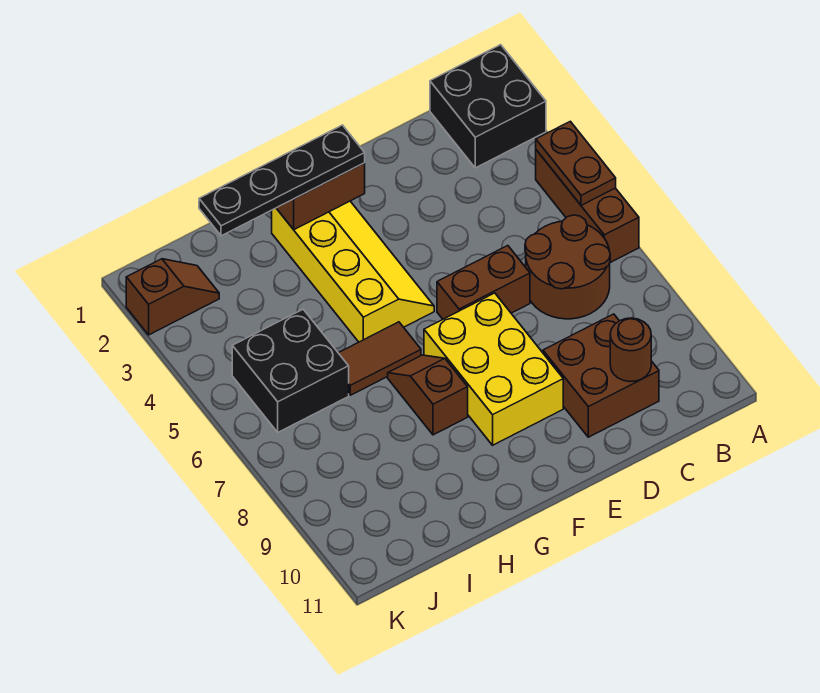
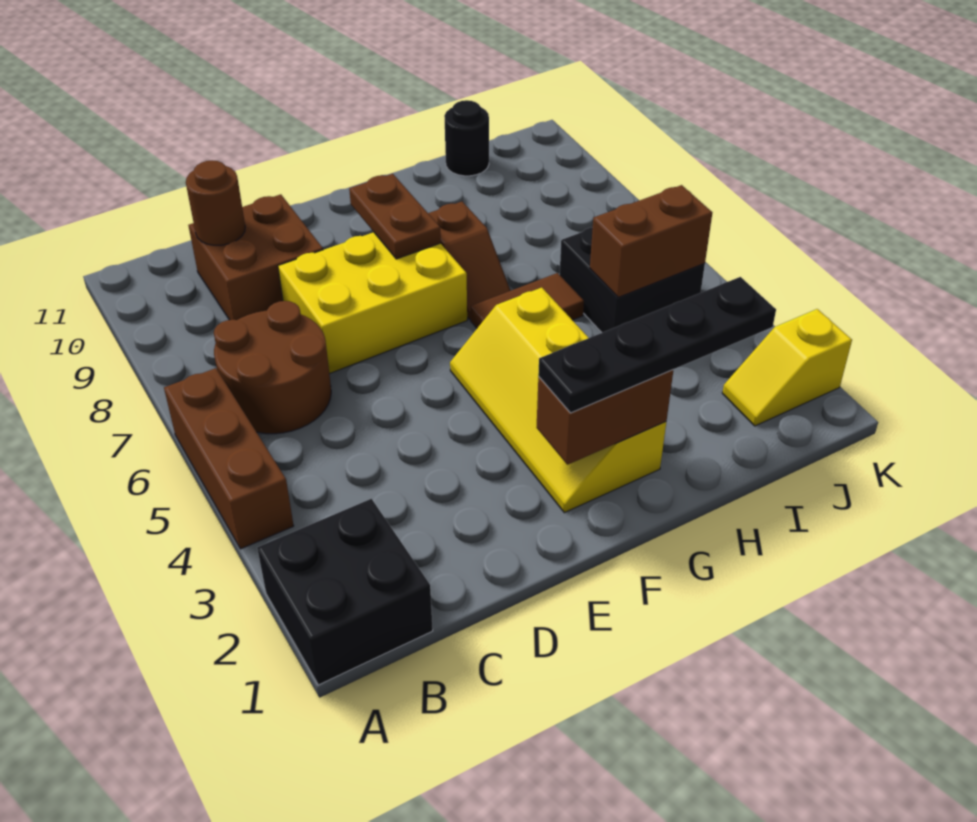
brown plate A4:A5 level 2 -> brown plate F8:F9 level 2
brown brick D6:E6 level 1 -> brown brick I5:J5 level 2
yellow brick E7:F9 level 1 -> yellow brick D7:F8 level 1
none -> black round brick I11 level 1
brown slope J2:K2 level 1 top K -> yellow slope J2:K2 level 1 top K

